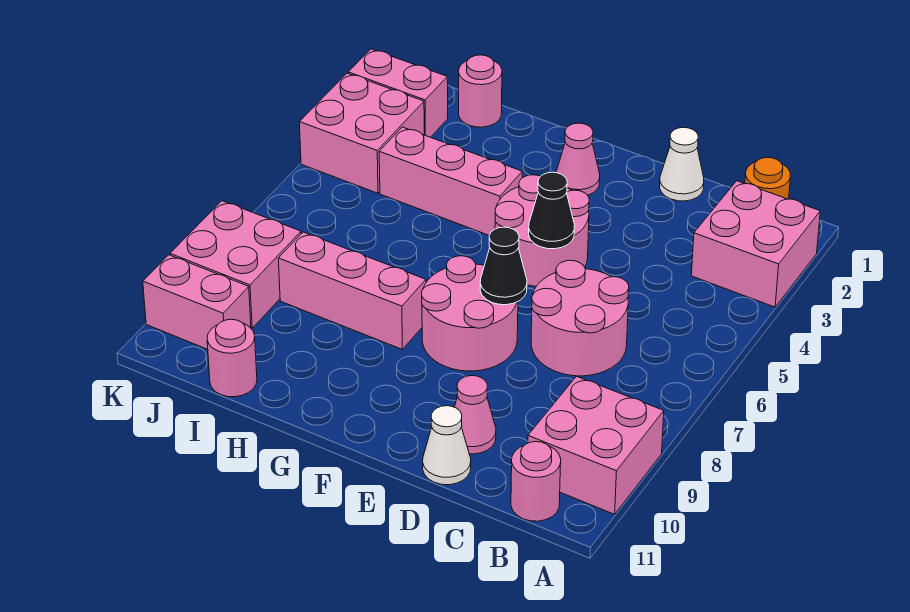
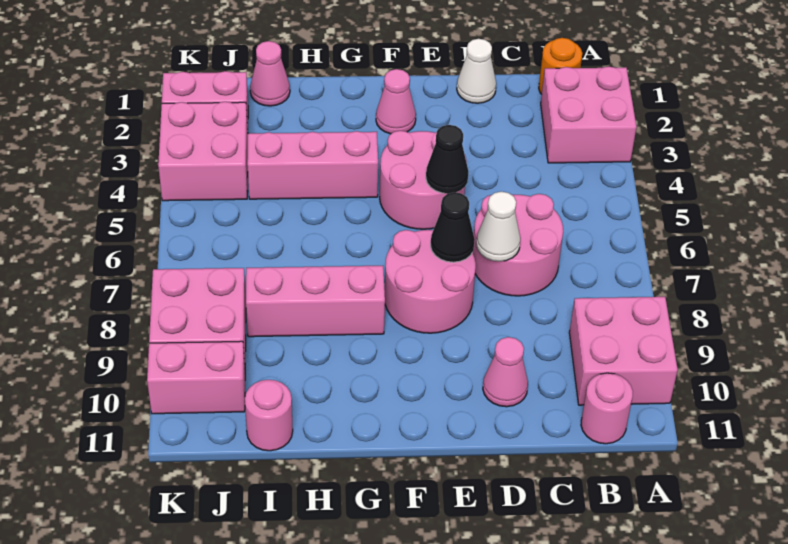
white cone D11 level 1 -> white cone D7 level 2
pink round brick I1 level 1 -> pink cone I1 level 1

